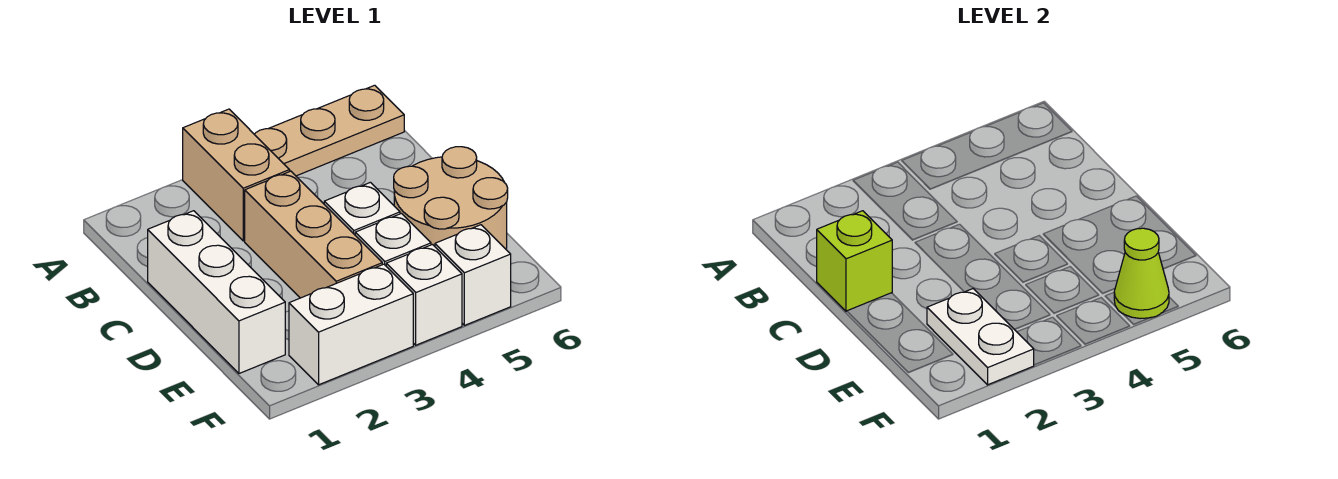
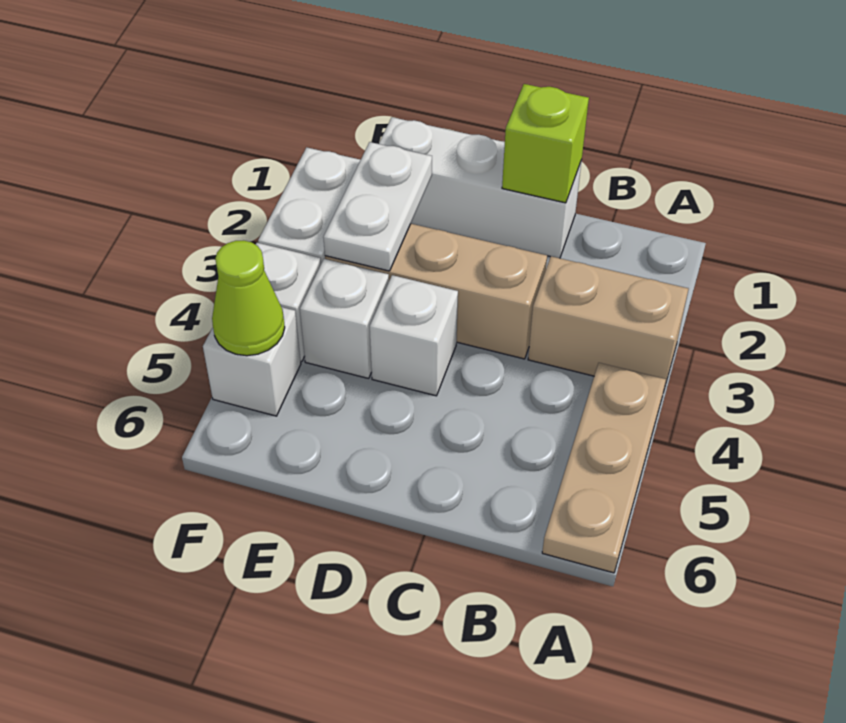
tan round brick D5:E6 level 1 -> none
white plate E2:F2 level 2 -> white plate E2:E3 level 2

